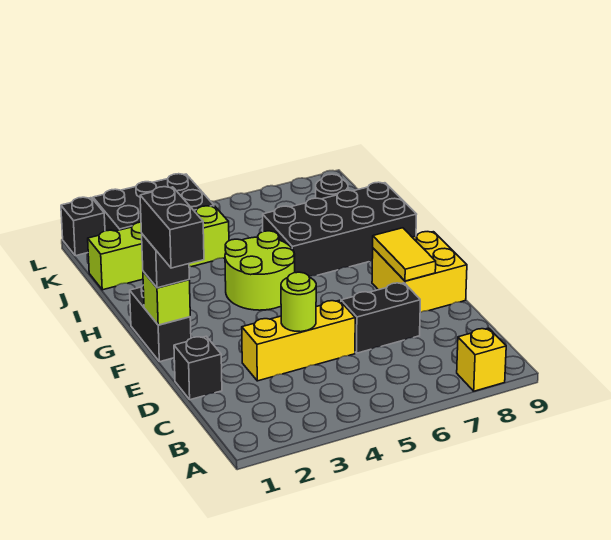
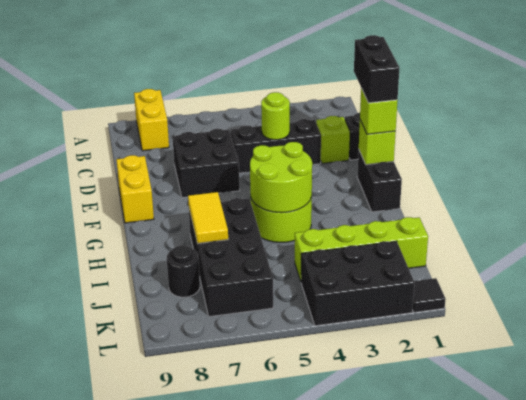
yellow brick A8 level 1 -> yellow brick A8:B8 level 1
none -> lime brick D2 level 1
yellow brick D3:D5 level 1 -> black brick D3:D5 level 1
black brick D6:D7 level 1 -> black brick D6:E7 level 1
yellow brick E8:F9 level 1 -> yellow brick E9:F9 level 1
yellow tile E8:F8 level 2 -> yellow tile H7:I7 level 2
black brick F1 level 3 -> lime brick F1 level 3
none -> lime round brick G4:H5 level 2
black brick H6:I9 level 1 -> black brick H6:K7 level 1
black brick L1 level 1 -> black tile L1 level 1

